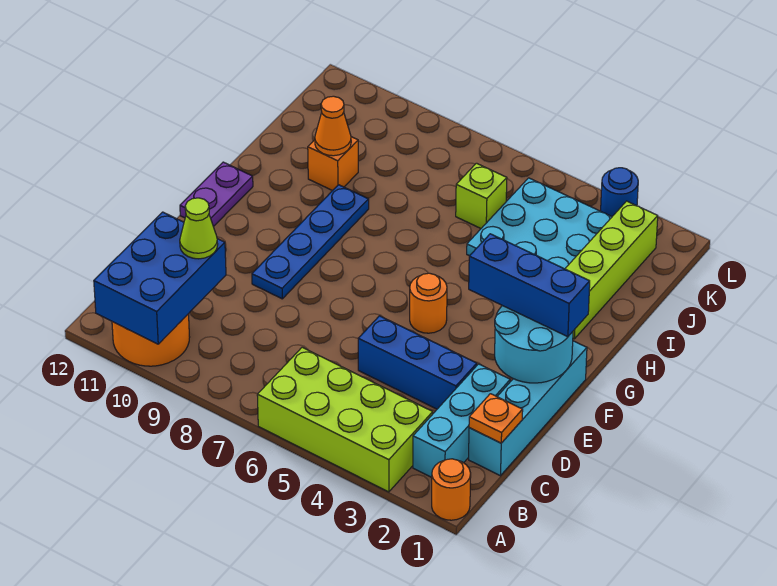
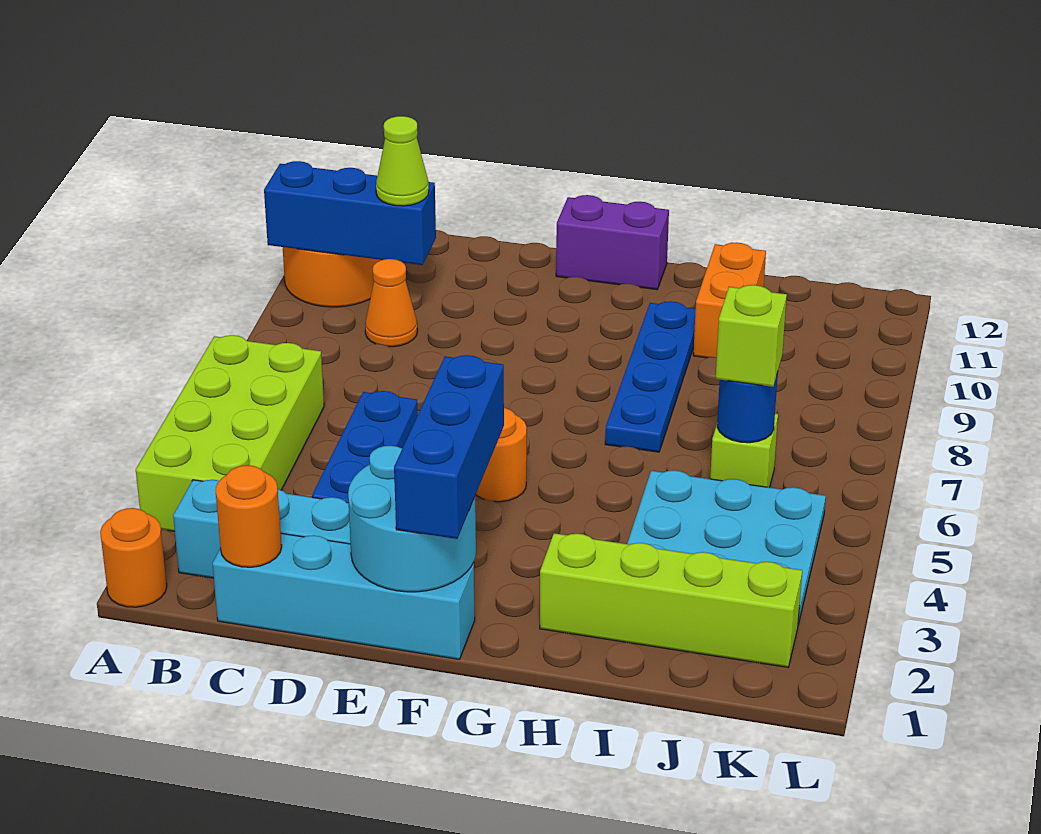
blue brick A10:C11 level 2 -> blue brick A10:C10 level 2
orange plate C1 level 2 -> orange round brick C1 level 2
blue plate E9:H9 level 1 -> blue plate H7:H10 level 1
purple plate F12:G12 level 1 -> purple brick F12:G12 level 1
orange brick I10 level 1 -> orange brick I10:I11 level 1
orange cone I10 level 2 -> orange cone C9 level 1
none -> lime brick J6 level 3
blue round brick L3 level 1 -> blue round brick J6 level 2

